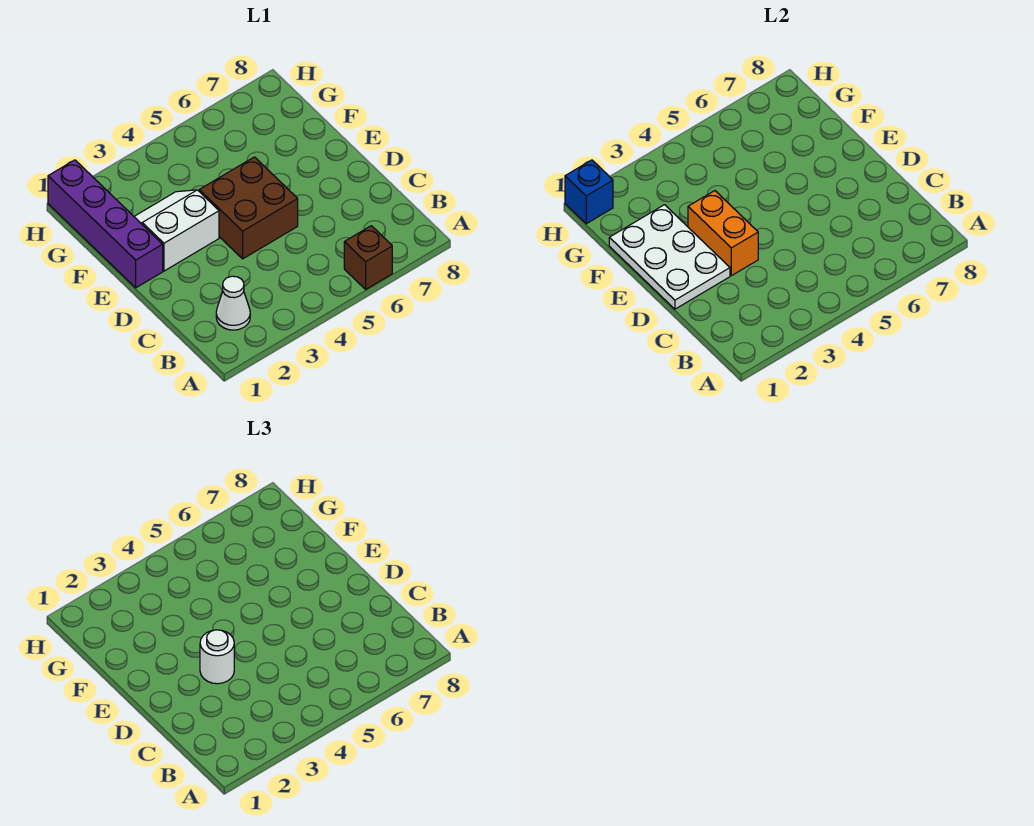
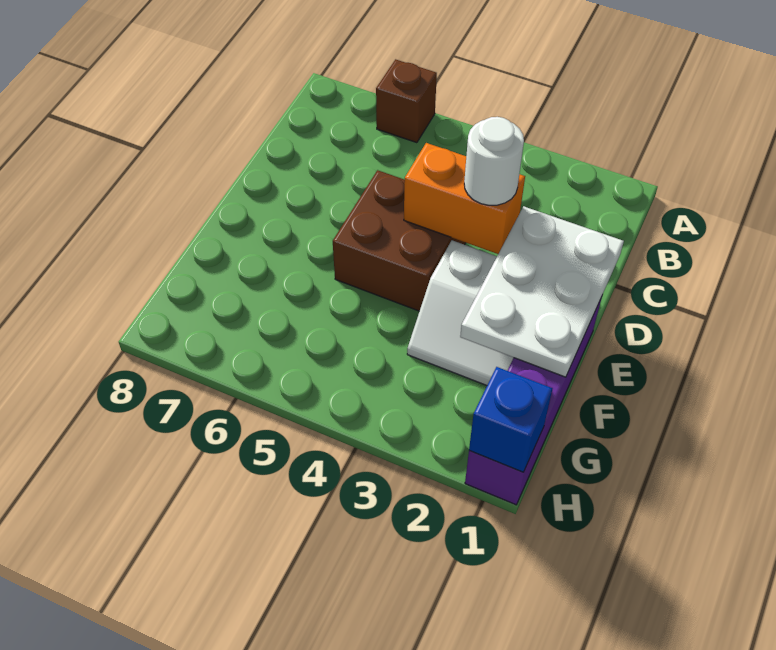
white cone B2 level 1 -> none
orange brick D3:E3 level 2 -> orange brick D3:D4 level 2

